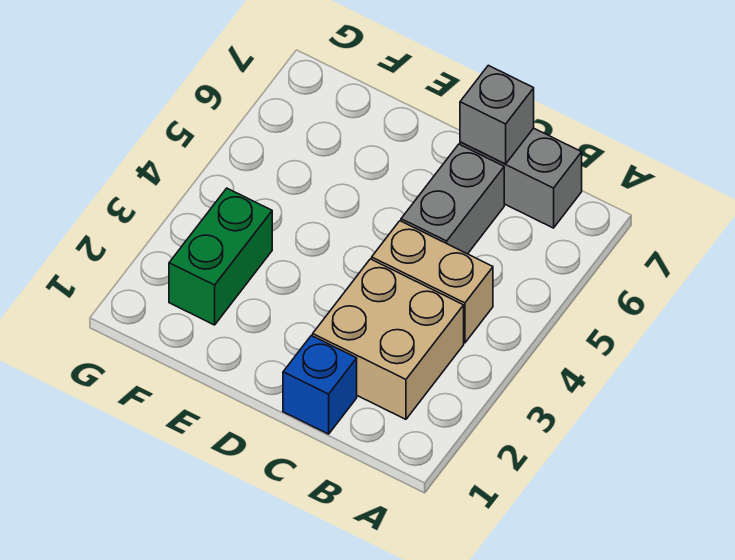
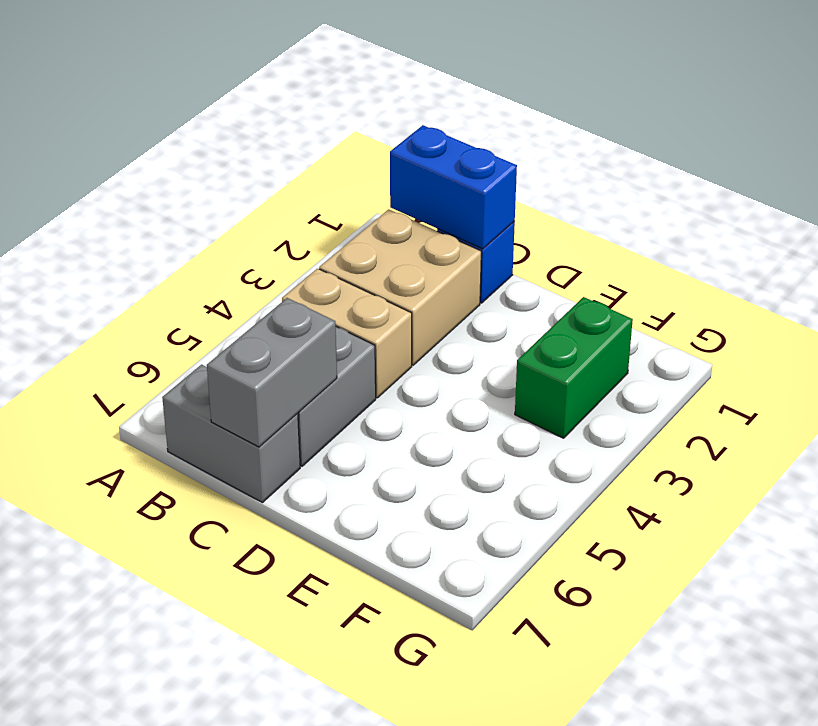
none -> blue brick B1:C1 level 2
grey brick C7 level 2 -> grey brick C6:C7 level 2

